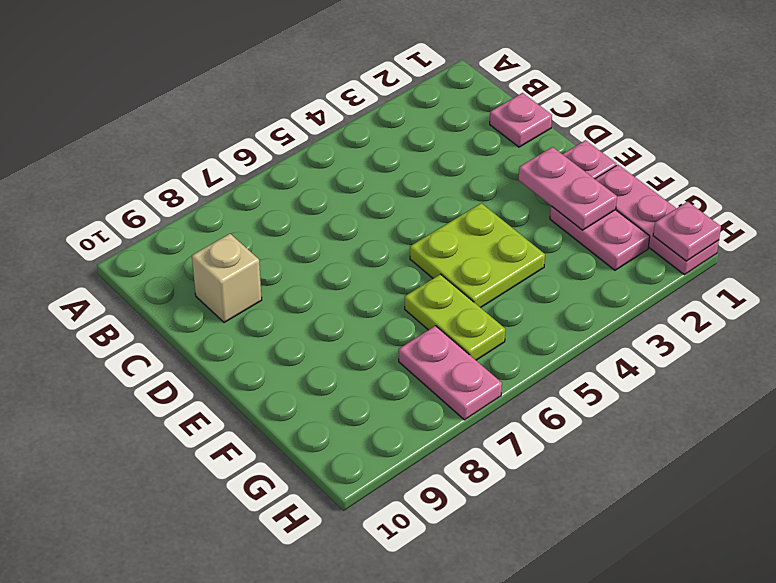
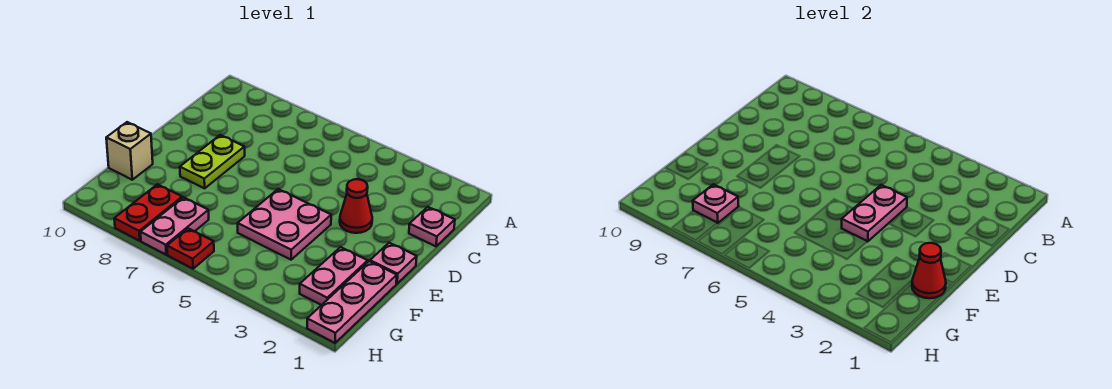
tan brick C9 level 1 -> tan brick F10 level 1
none -> red cone D3 level 1
pink plate E2:F2 level 2 -> pink plate D4:E4 level 2
lime plate E4:F5 level 1 -> pink plate E4:F5 level 1
none -> red cone F1 level 2
lime plate F6:G6 level 1 -> lime plate D8:E8 level 1
none -> red plate G8:H8 level 1
pink plate H1 level 2 -> pink plate G8 level 2
none -> red plate H6 level 1

